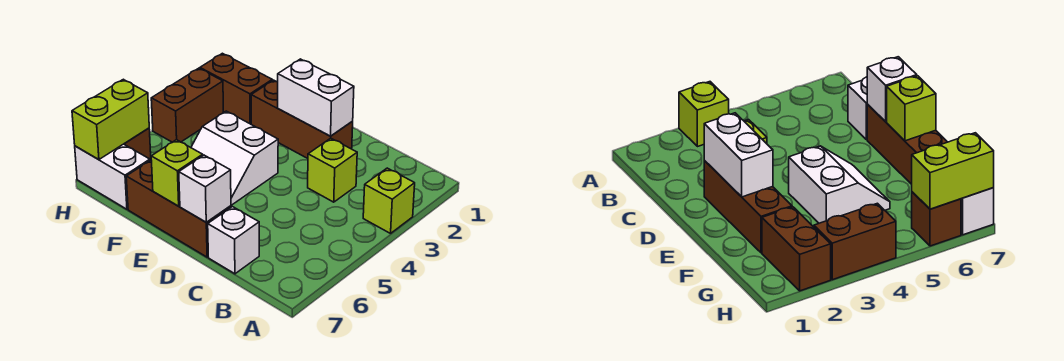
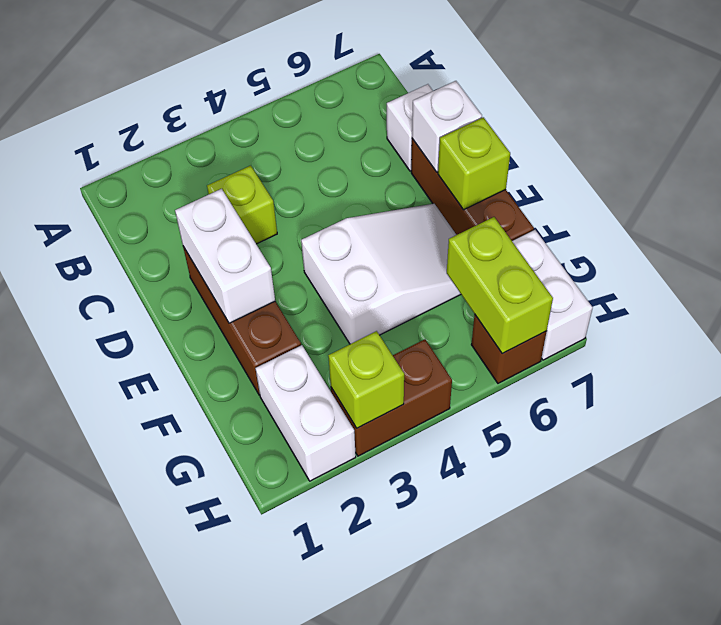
lime brick A3 level 1 -> lime brick H3 level 2
white slope E4:F5 level 1 top 4 -> white slope E4:F6 level 1 top 4
brown brick G2:H2 level 1 -> white brick G2:H2 level 1
lime brick H6:H7 level 2 -> lime brick G6:H6 level 2

